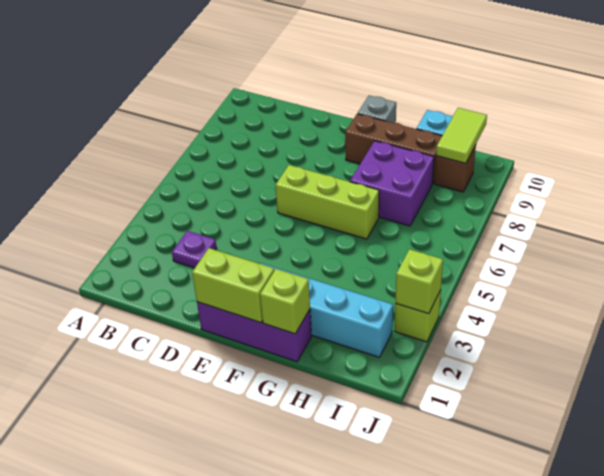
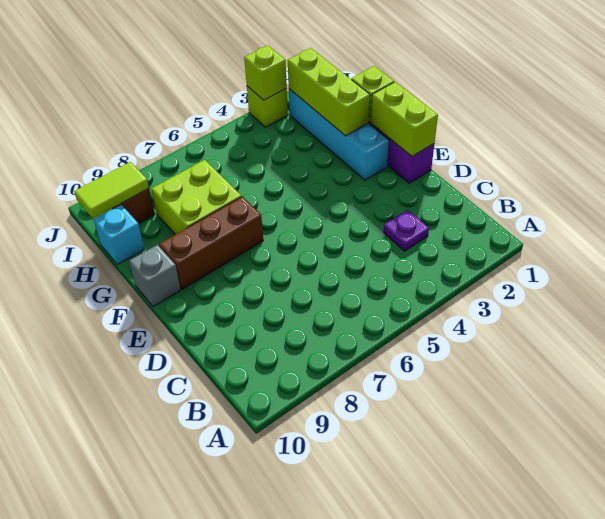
lime brick E6:G6 level 1 -> lime brick G2:I2 level 2
brown brick F9:H9 level 1 -> brown brick F7:F9 level 1
purple brick G7:H8 level 1 -> lime brick G7:H8 level 1

